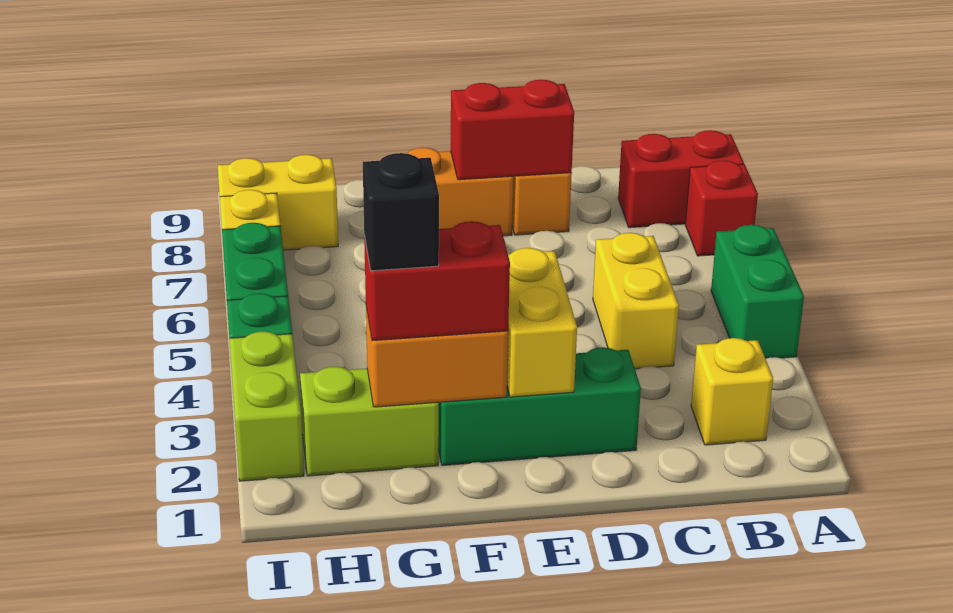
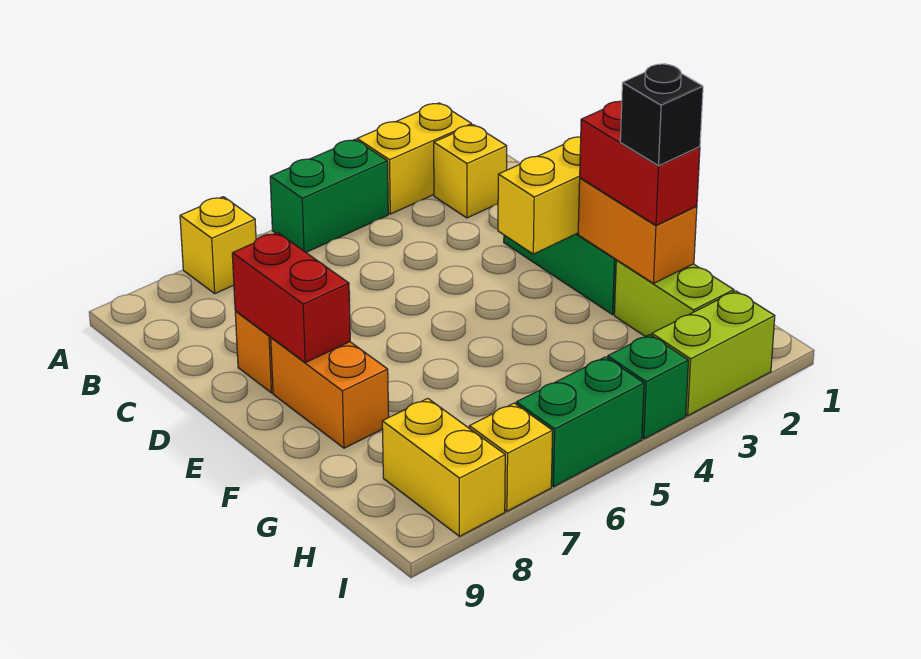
red brick A7 level 1 -> yellow brick A7 level 1
red brick A8:B8 level 1 -> none
yellow brick C4:C5 level 1 -> yellow brick A2:A3 level 1

